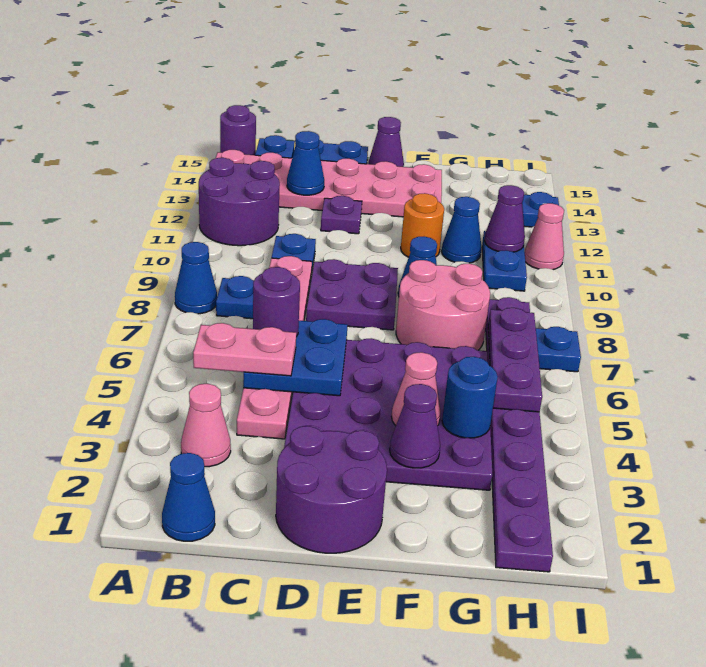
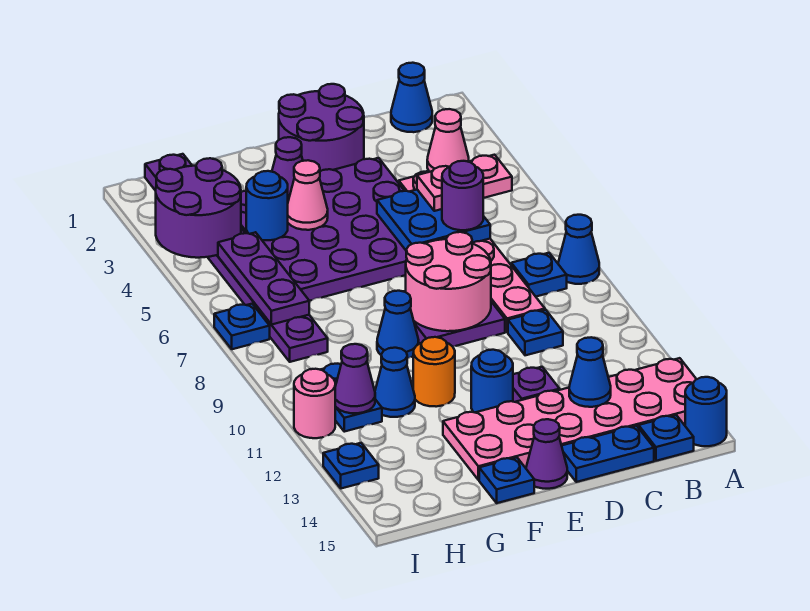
purple round brick A11:B12 level 1 -> purple round brick H3:I4 level 2
purple round brick A15 level 1 -> blue round brick A15 level 1
none -> blue round brick E12 level 1
pink round brick F7:G8 level 1 -> pink round brick D8:E9 level 2
none -> blue plate F15 level 1
pink cone I11 level 1 -> pink round brick I11 level 1

